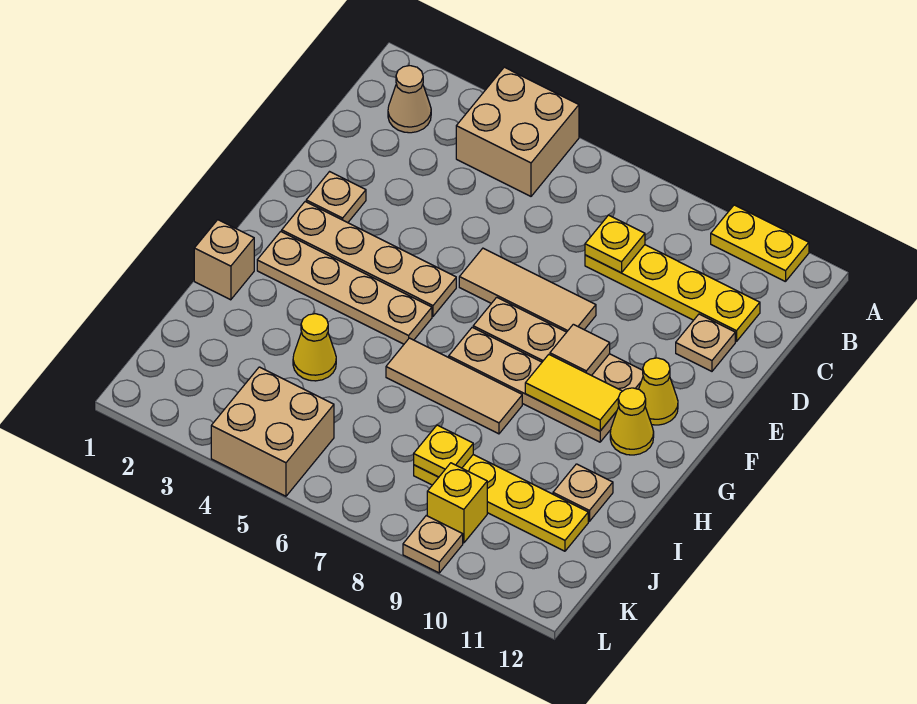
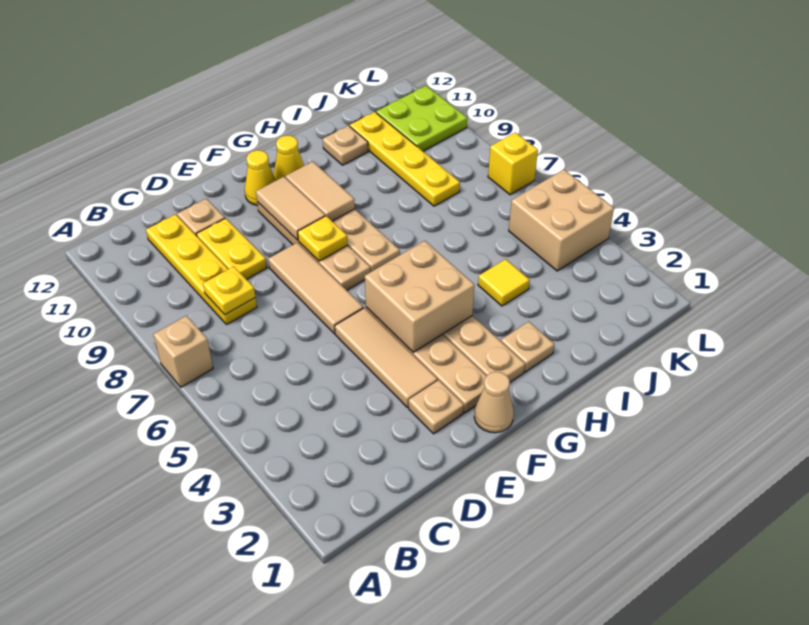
tan brick A4:B5 level 1 -> tan brick F4:G5 level 2
yellow plate A10:A11 level 1 -> yellow plate D9:D10 level 1
tan cone B2 level 1 -> tan cone F1 level 1
tan tile F9 level 2 -> tan tile F9:F10 level 2
yellow tile G9:G10 level 2 -> tan tile G9:G10 level 2
tan brick H1 level 1 -> tan brick A7 level 1
tan tile H6:H8 level 1 -> tan tile E3:E5 level 1
yellow cone I4 level 1 -> yellow tile I4 level 1
yellow plate J8 level 2 -> yellow plate F8 level 2
yellow brick K9 level 1 -> yellow brick L7 level 1
none -> lime plate K10:L11 level 1
tan plate L9 level 1 -> tan plate H2 level 1

